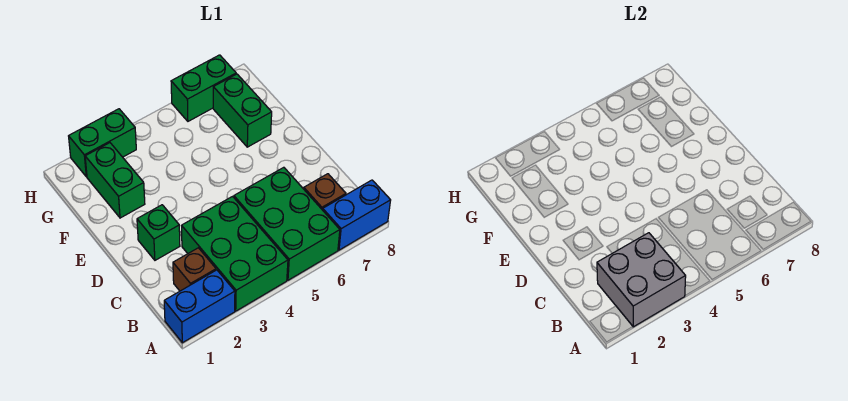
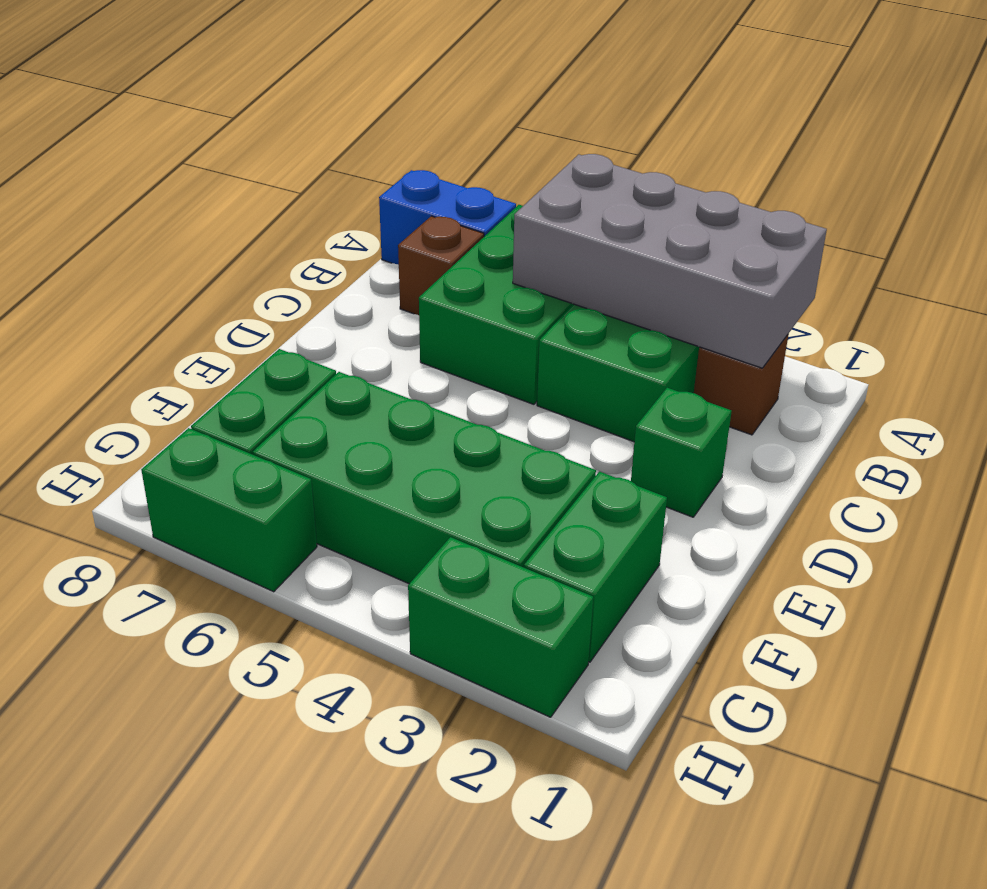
blue brick A1:A2 level 1 -> none
grey brick A2:B3 level 2 -> grey brick A2:B5 level 2
none -> green brick F3:G6 level 1

